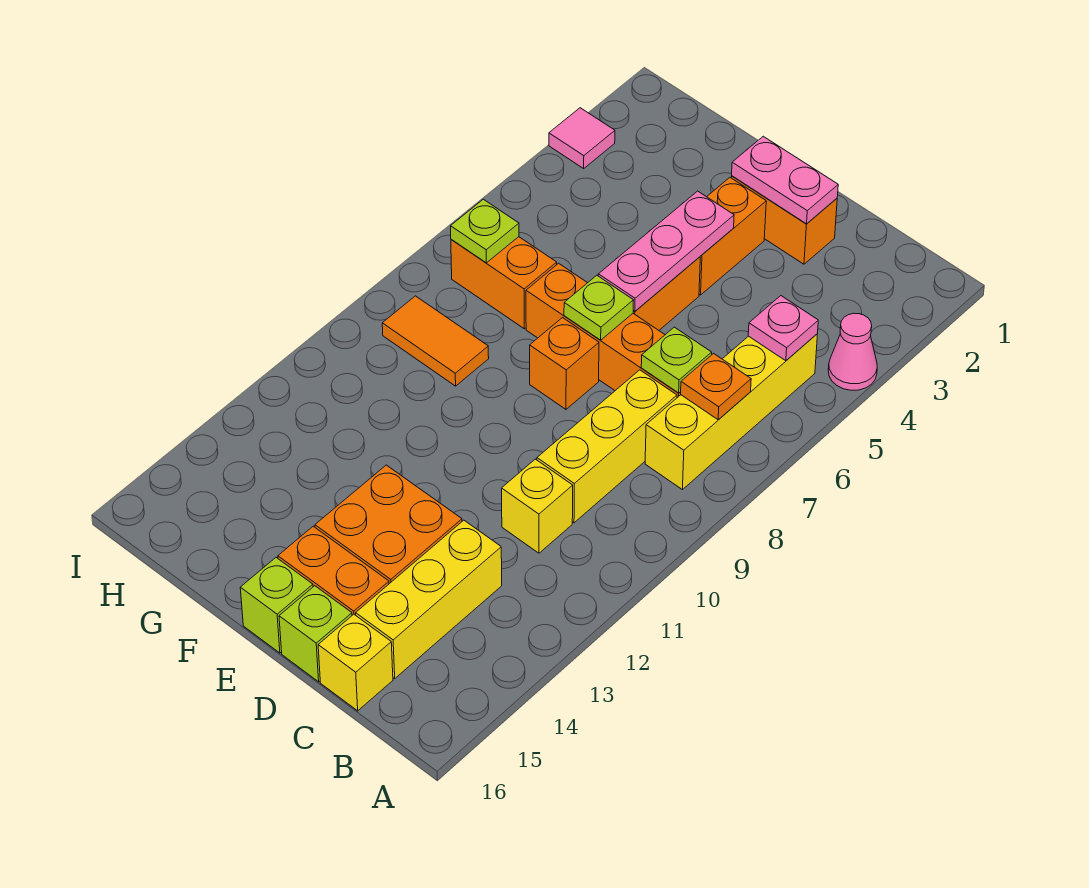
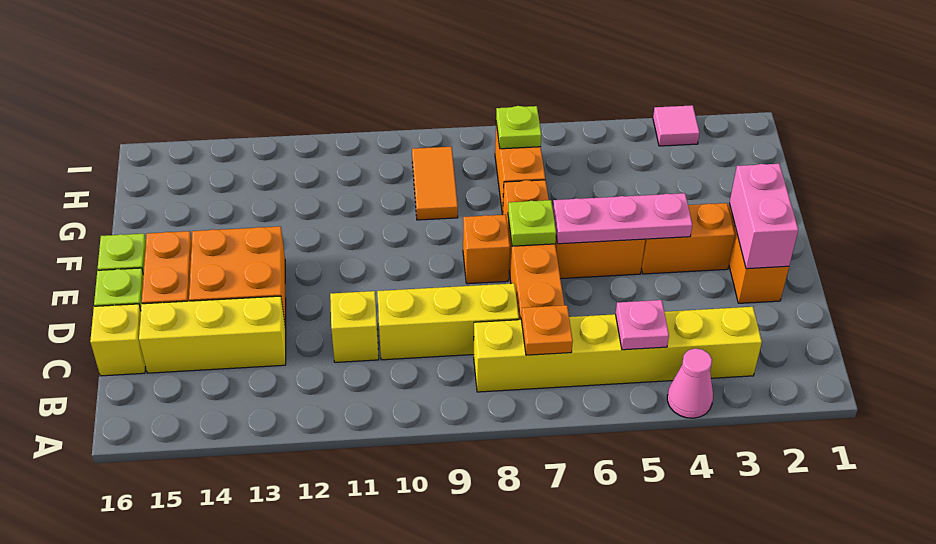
yellow brick B5:B8 level 1 -> yellow brick B3:B8 level 1
lime plate C7 level 2 -> none
pink plate D2:E2 level 2 -> pink brick D2:E2 level 2

